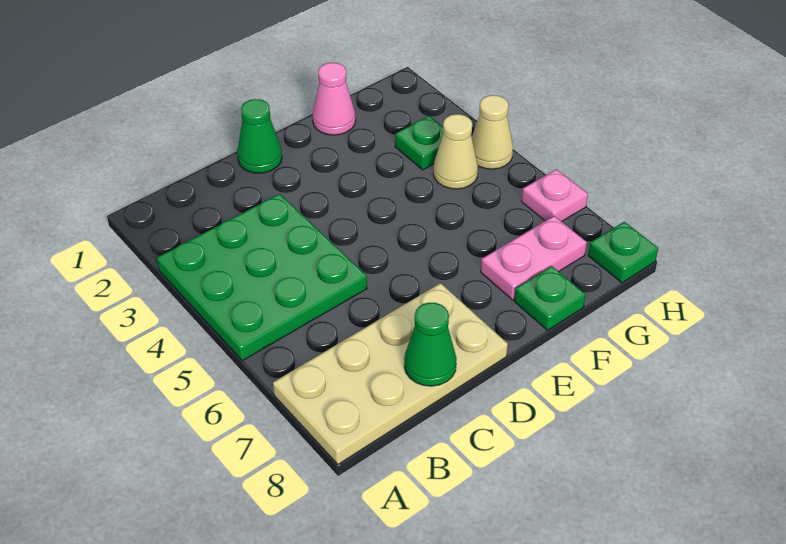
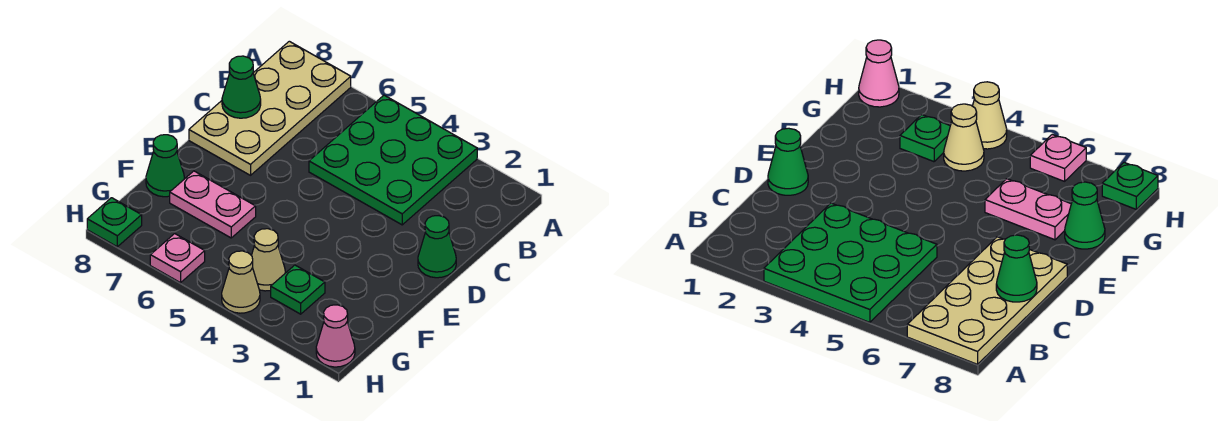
pink cone F1 level 1 -> pink cone H1 level 1
pink plate F7:G7 level 1 -> pink plate F6:F7 level 1
green plate F8 level 1 -> green cone F8 level 1

